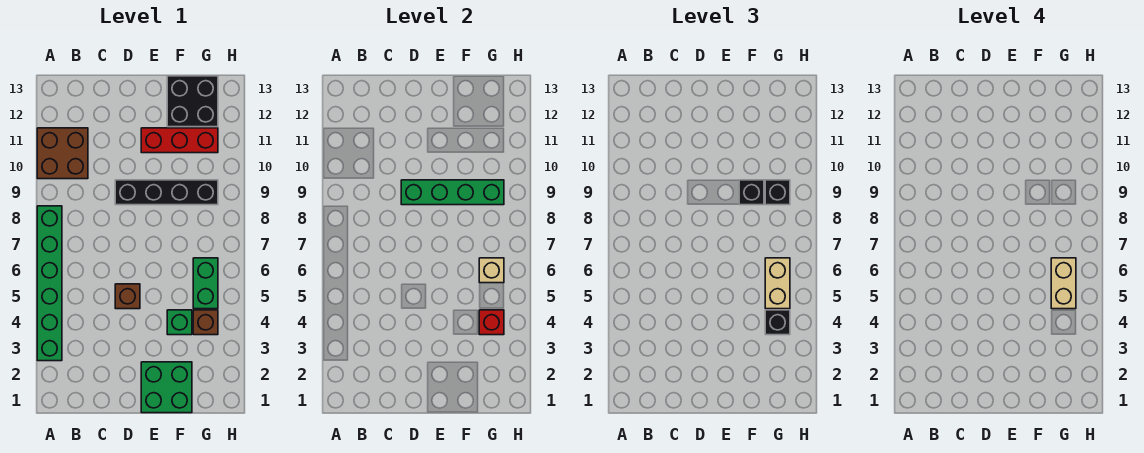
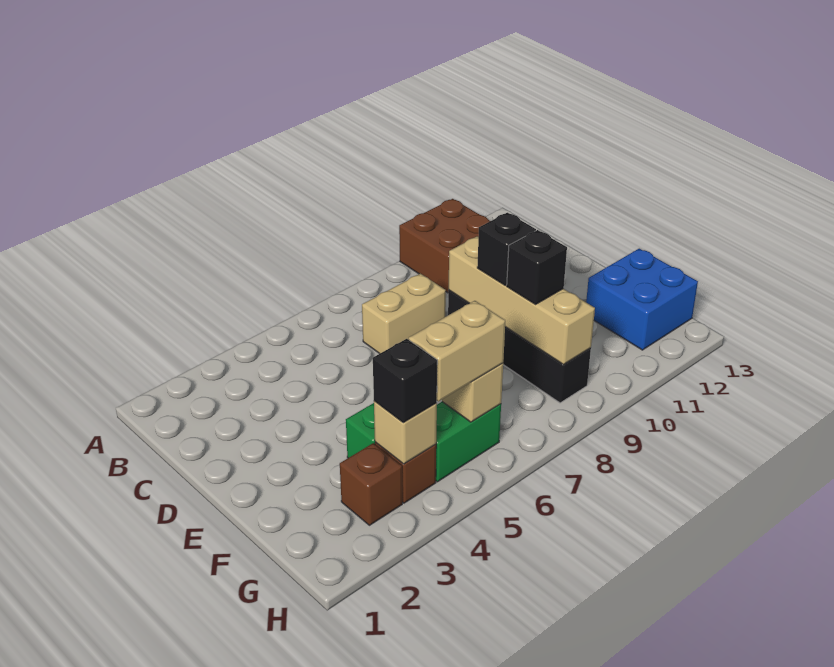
green brick A3:A8 level 1 -> none
brown brick D5 level 1 -> brown brick G3 level 1
green brick D9:G9 level 2 -> tan brick D9:G9 level 2
green brick E1:F2 level 1 -> none
red brick E11:G11 level 1 -> none
black brick F12:G13 level 1 -> blue brick F12:G13 level 1
red brick G4 level 2 -> tan brick G4 level 2
tan brick G5:G6 level 4 -> tan brick C7:C8 level 1
black brick G9 level 3 -> black brick E9 level 3

